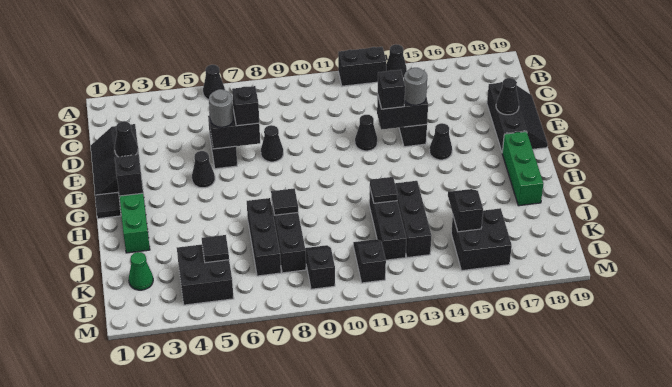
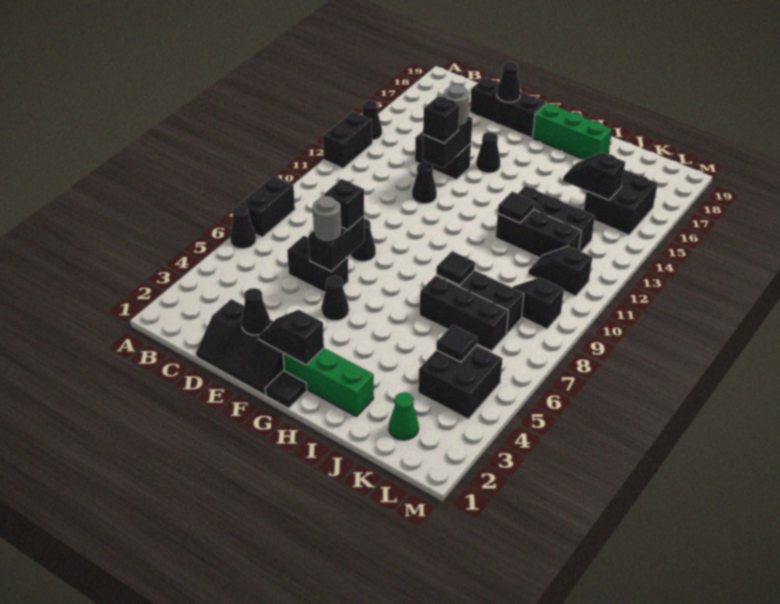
none -> black brick A7:A8 level 1

